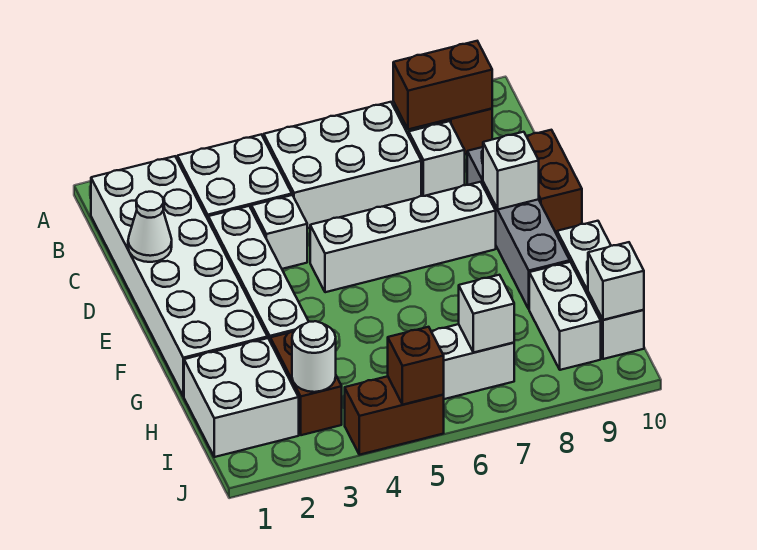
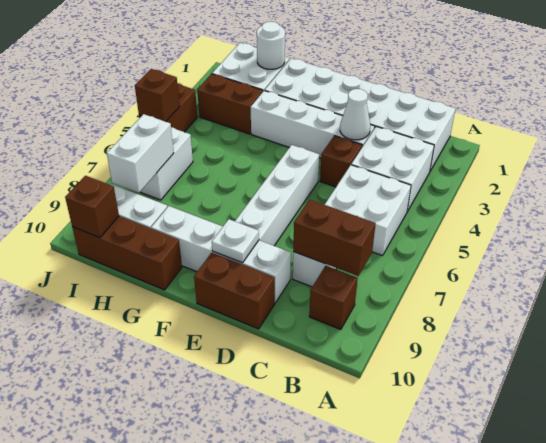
white brick B5:C7 level 1 -> white brick B5:C6 level 1
brown brick B8:B9 level 2 -> brown brick B8:C8 level 2
white cone D1 level 2 -> white cone D3 level 2
white brick D4 level 1 -> brown brick D4 level 1
grey brick D9:G9 level 1 -> white brick D9:G9 level 1
white brick E9 level 2 -> white plate E9 level 2
white brick G10:I10 level 1 -> brown brick G10:I10 level 1
white round brick I3 level 2 -> white round brick H1 level 2
white brick I7 level 2 -> white brick I7:I8 level 2
white brick I10 level 2 -> brown brick I10 level 2

